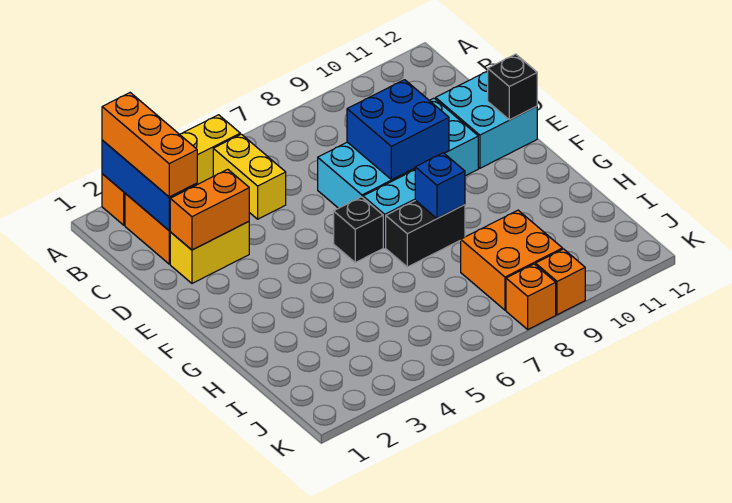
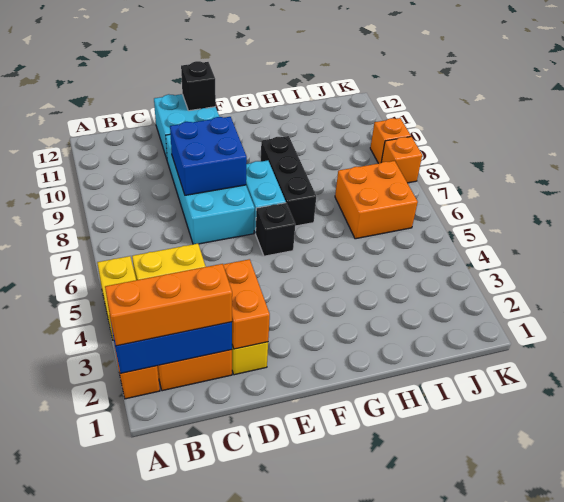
black brick G7:G8 level 1 -> black brick G7:G9 level 1
blue brick G8 level 2 -> none
orange brick I8:J9 level 1 -> orange brick I6:J7 level 1

